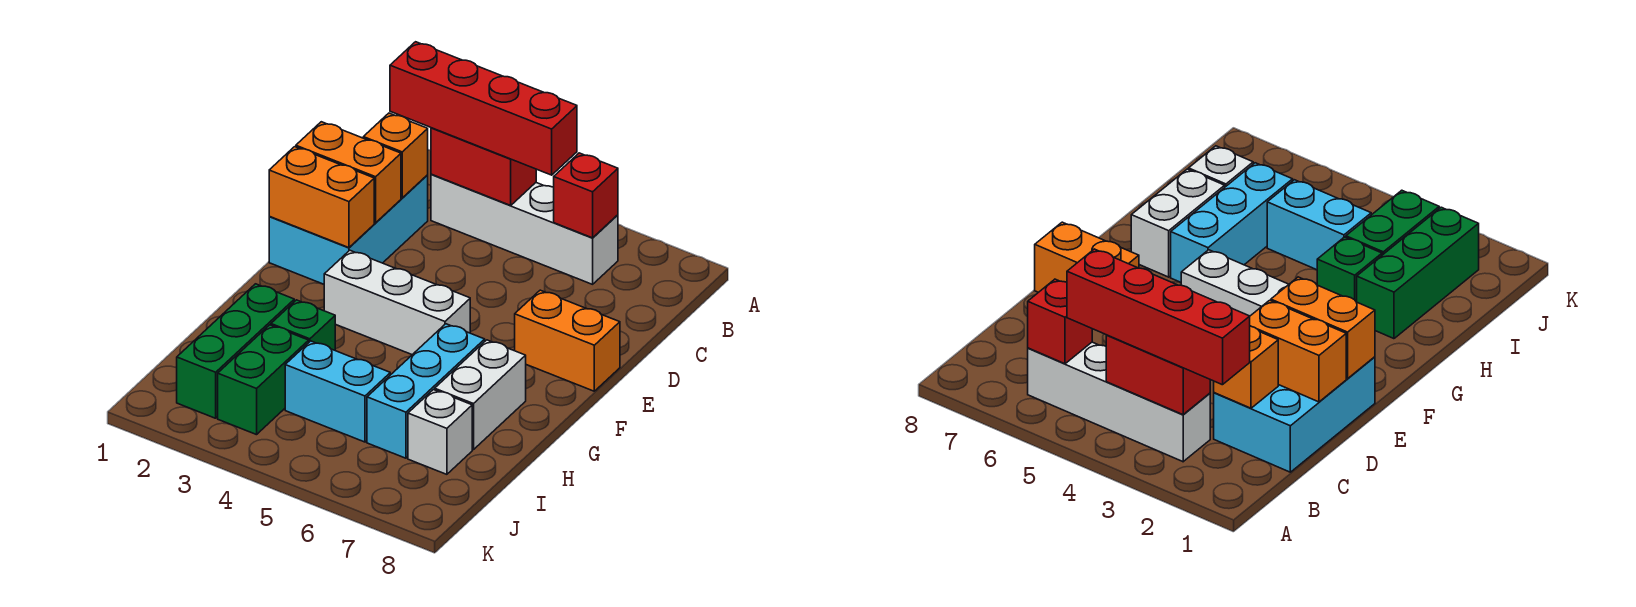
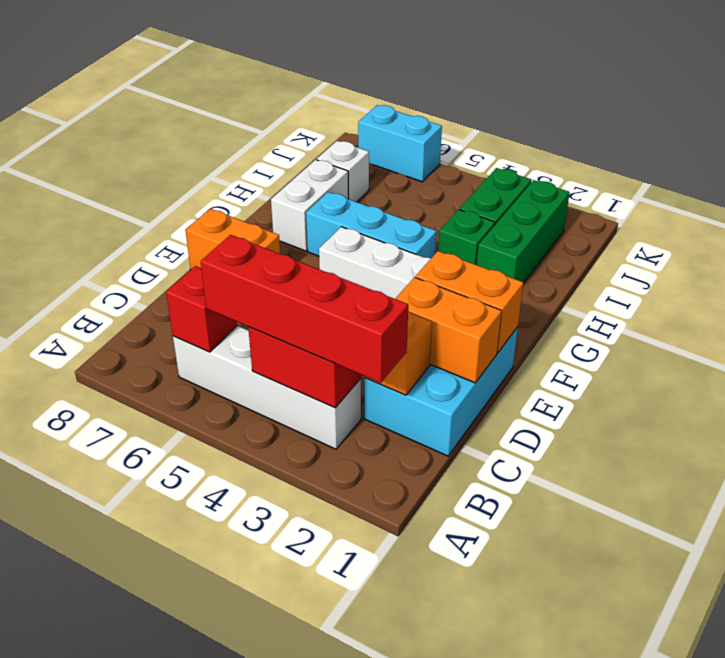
cyan brick G6:I6 level 1 -> cyan brick G4:G6 level 1
cyan brick I4:I5 level 1 -> cyan brick K6:K7 level 1

